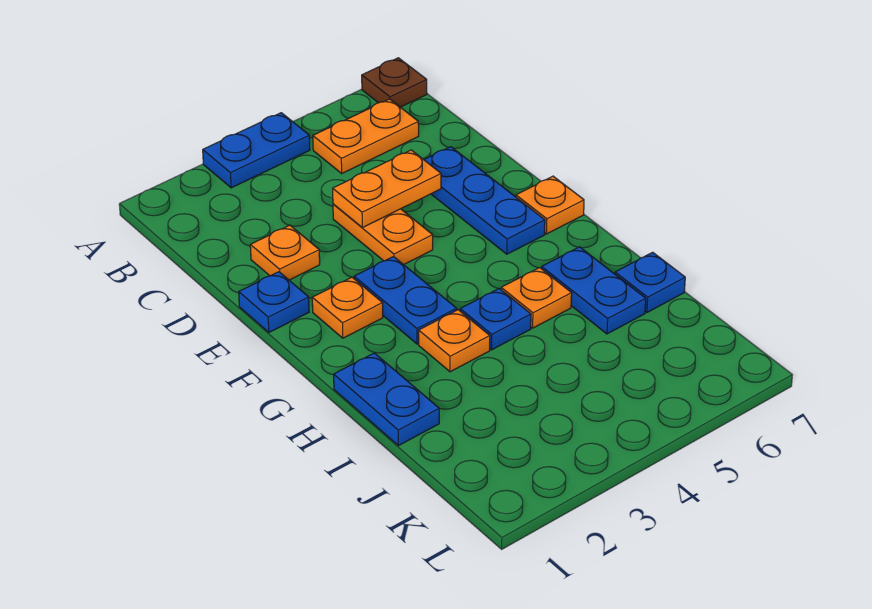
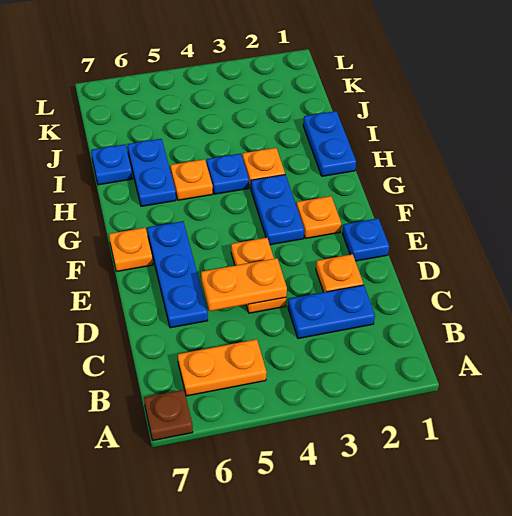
blue plate A3:A4 level 1 -> blue plate C2:C3 level 1

